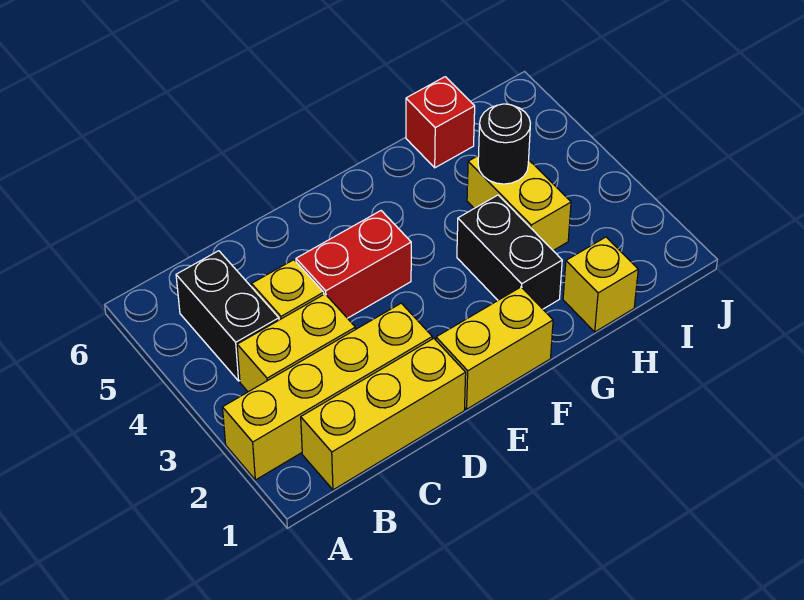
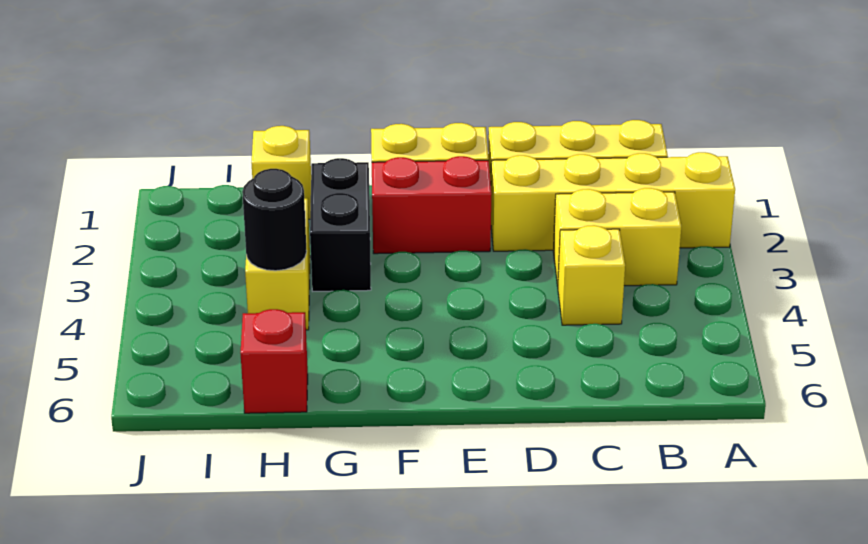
black brick B4:B5 level 1 -> none
red brick D4:E4 level 1 -> red brick E2:F2 level 1

